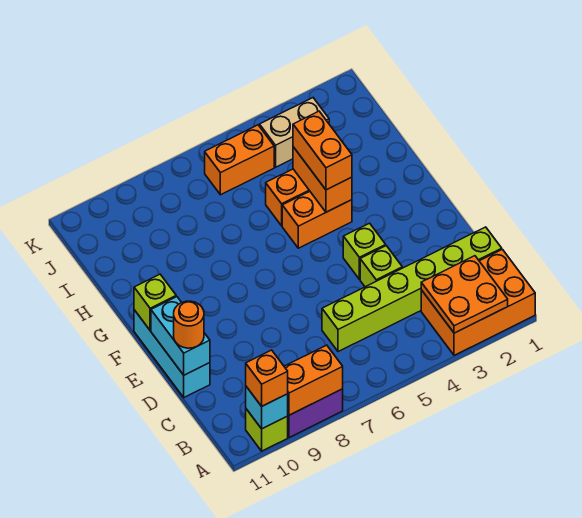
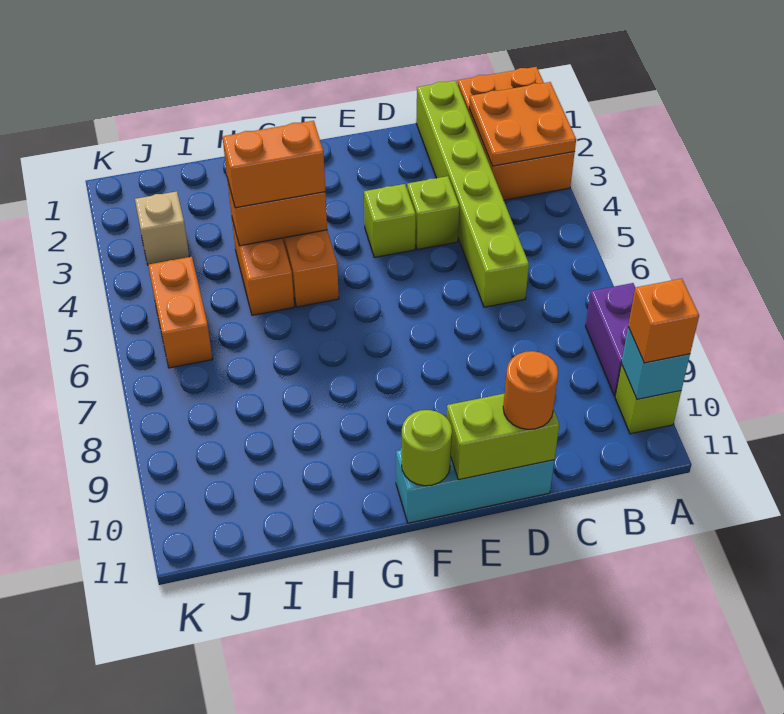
orange brick A8:A9 level 2 -> none
cyan brick D11:E11 level 2 -> lime brick D11:E11 level 2
lime brick F11 level 2 -> lime round brick F11 level 2
tan brick J3:J4 level 1 -> tan brick J3 level 1

